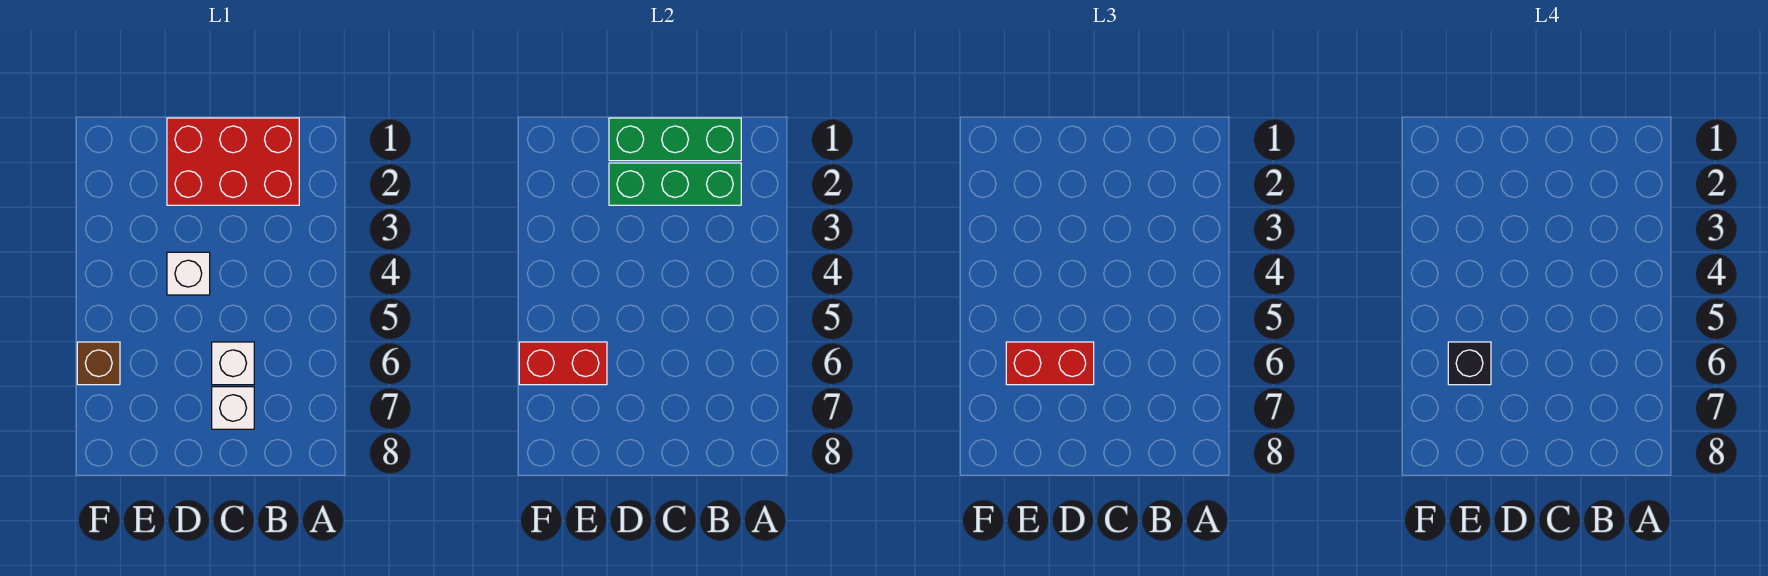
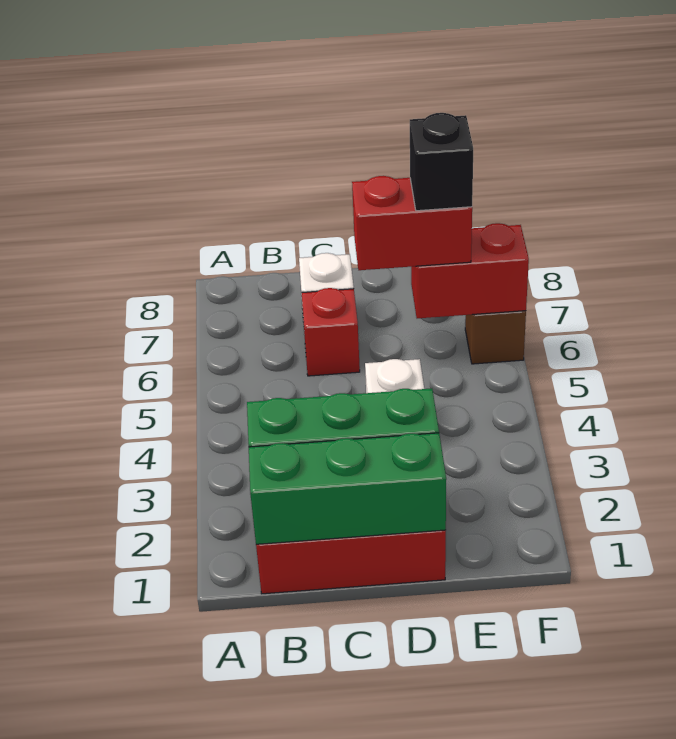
white brick C6 level 1 -> red brick C6 level 1

